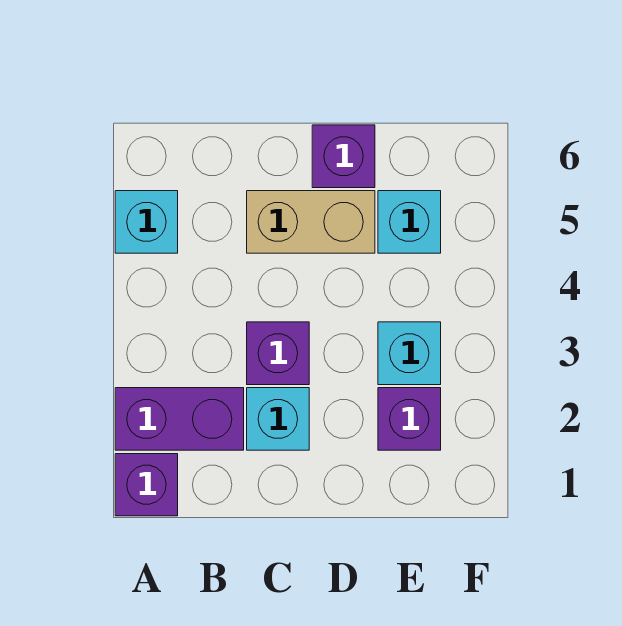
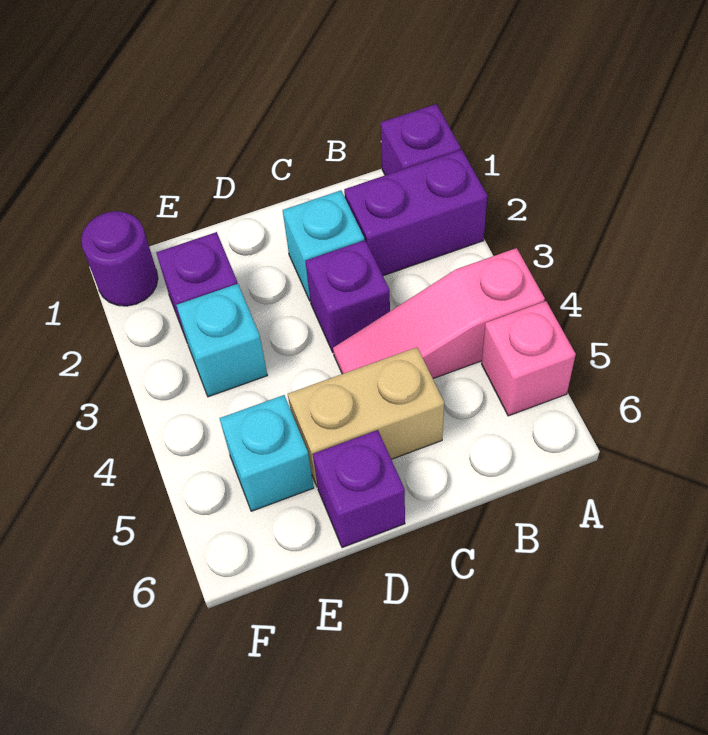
none -> pink slope A4:C4 level 1 top A
cyan brick A5 level 1 -> pink brick A5 level 1
none -> purple round brick F1 level 1

